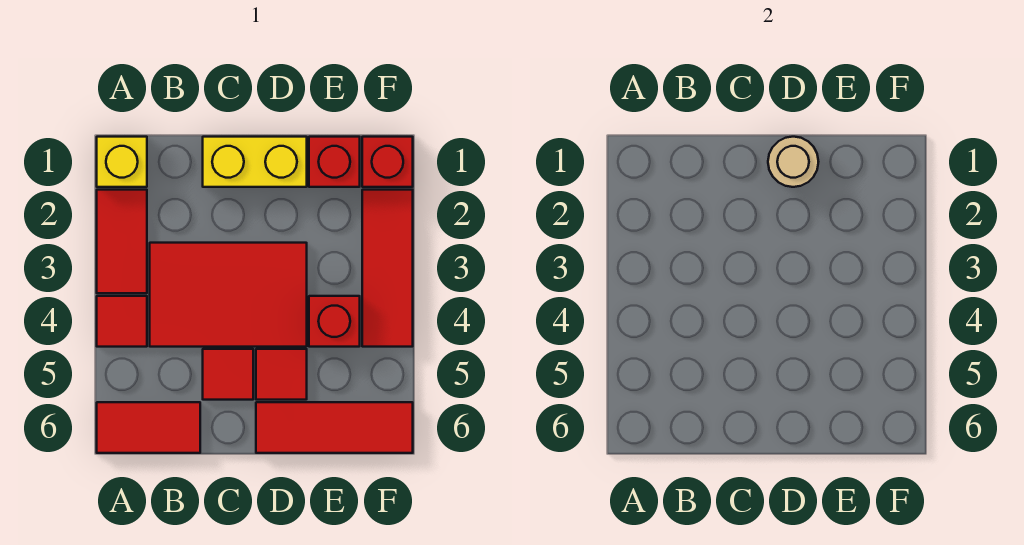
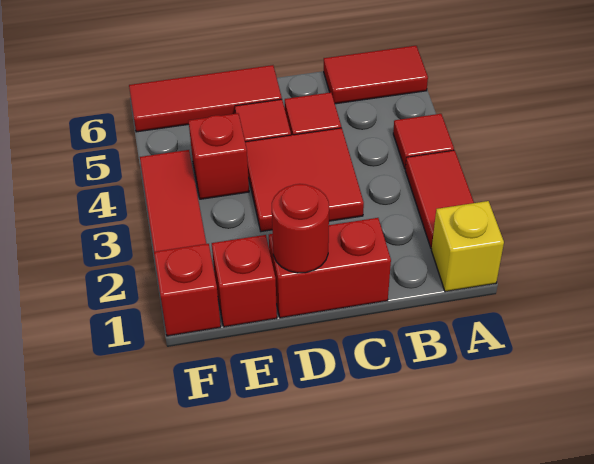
red tile B3:D4 level 1 -> red tile C3:D4 level 1
yellow brick C1:D1 level 1 -> red brick C1:D1 level 1
tan round brick D1 level 2 -> red round brick D1 level 2

